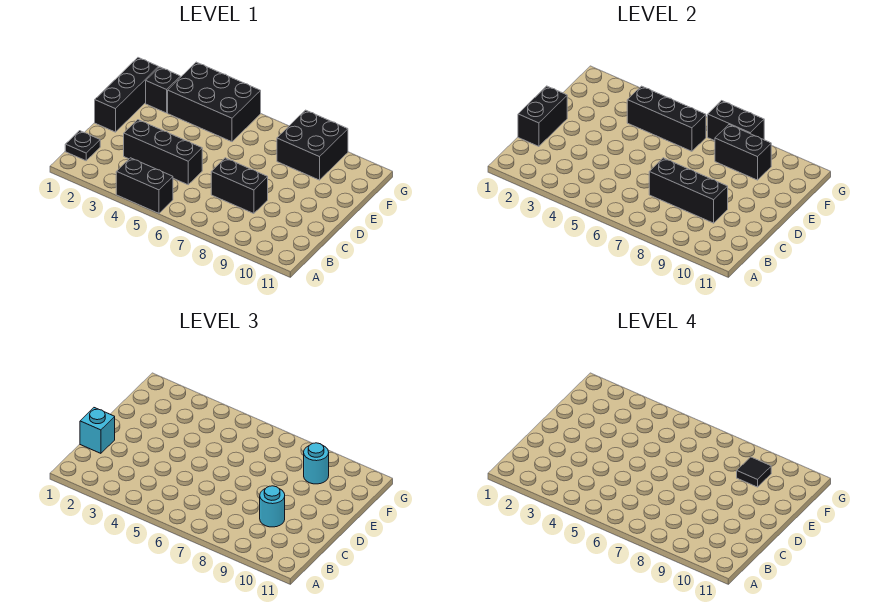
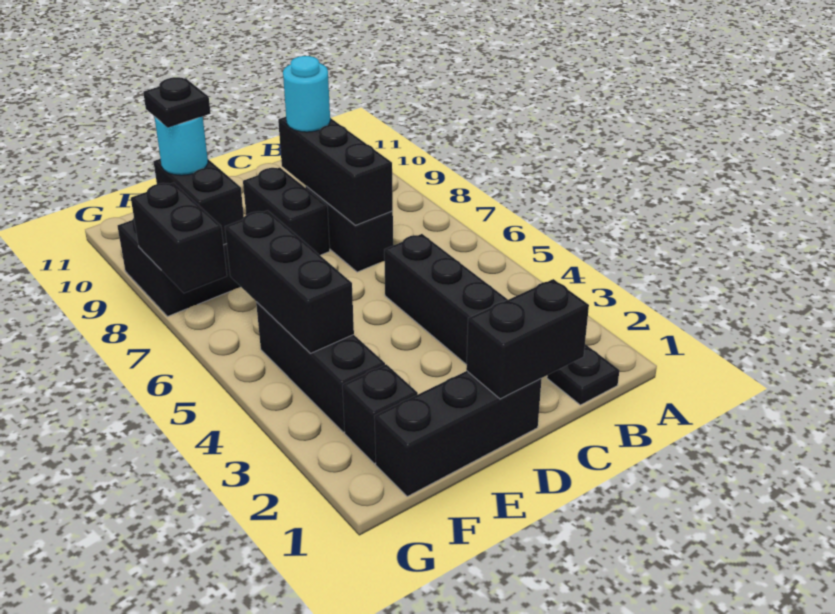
black brick A4:A5 level 1 -> black brick D8:D9 level 1
cyan brick C1 level 3 -> none
black brick F3:G5 level 1 -> black brick F3:F5 level 1
black tile F9 level 4 -> black plate F9 level 4

